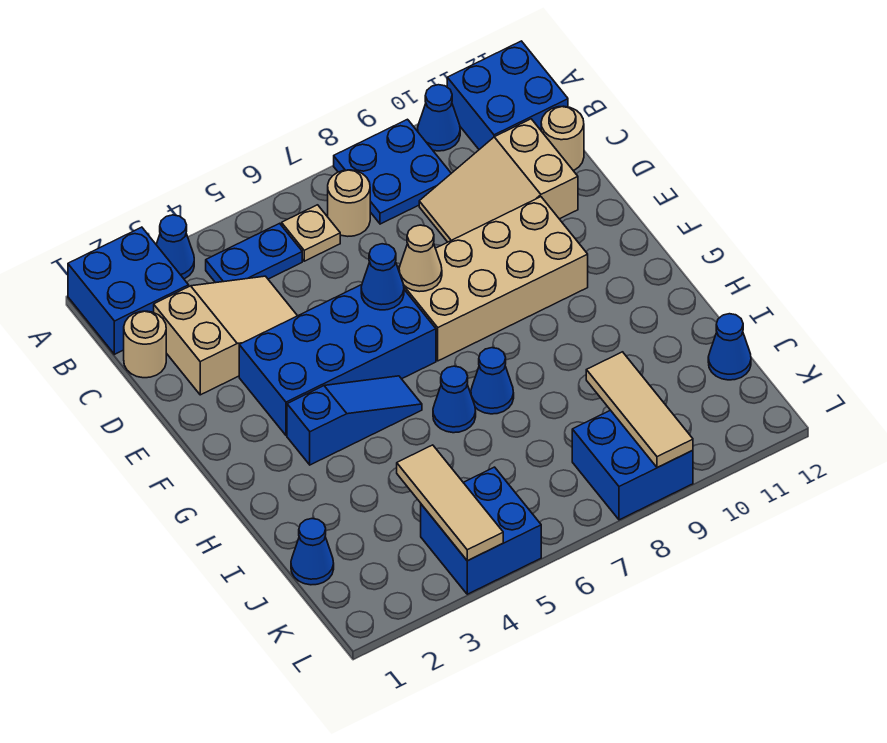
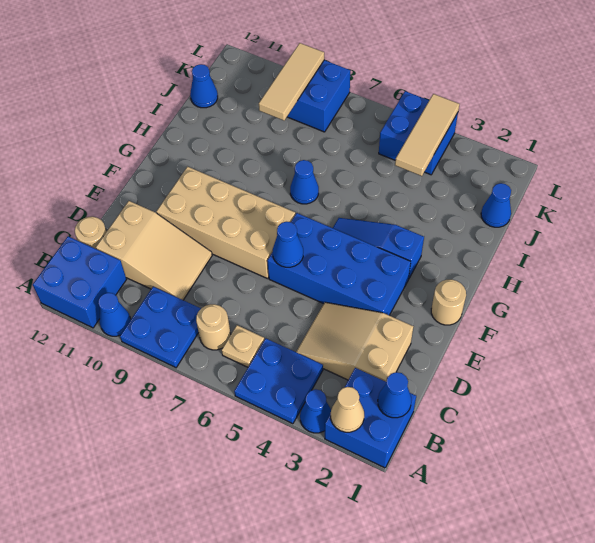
blue plate B4:B5 level 1 -> blue plate A4:B5 level 1
tan round brick C1 level 1 -> tan round brick F1 level 1
tan cone E7 level 2 -> tan cone A2 level 2
blue cone H6 level 1 -> blue cone B1 level 2

